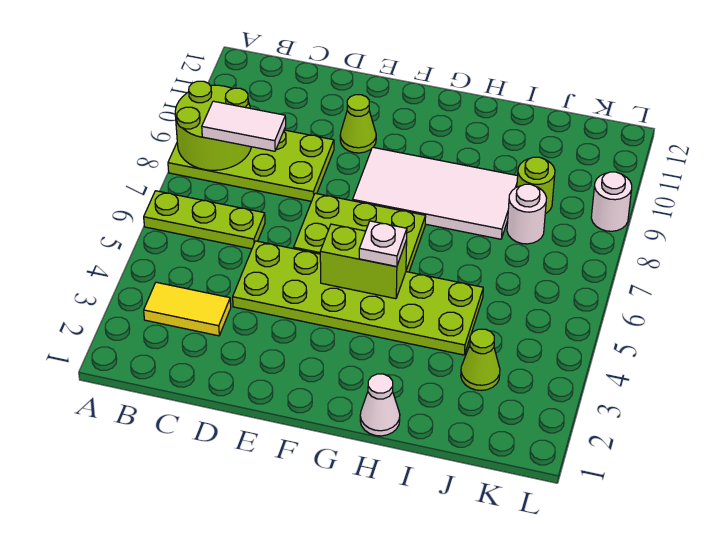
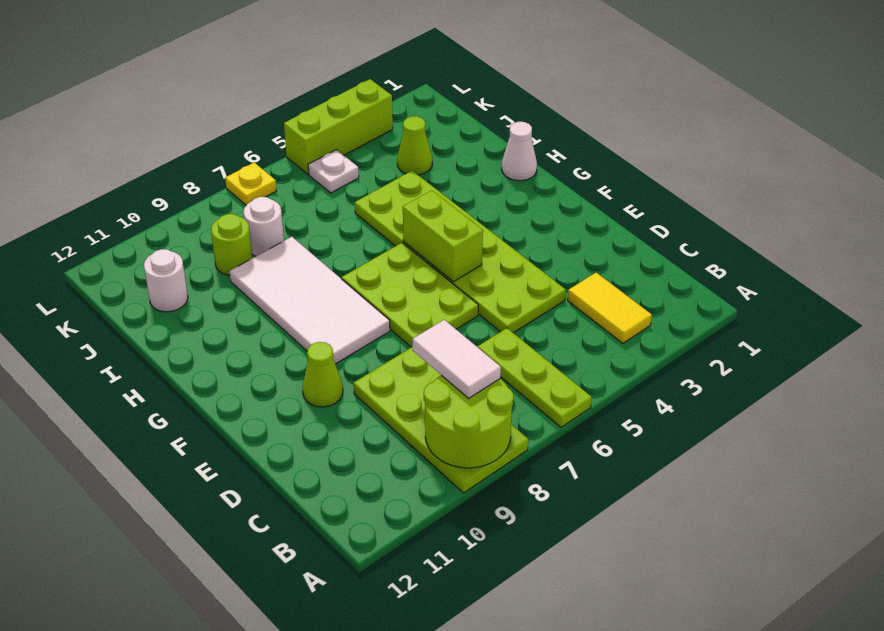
white plate G5 level 3 -> white plate K5 level 1
none -> lime brick L3:L5 level 1
none -> yellow plate L7 level 1
white round brick L9 level 1 -> white round brick J11 level 1

